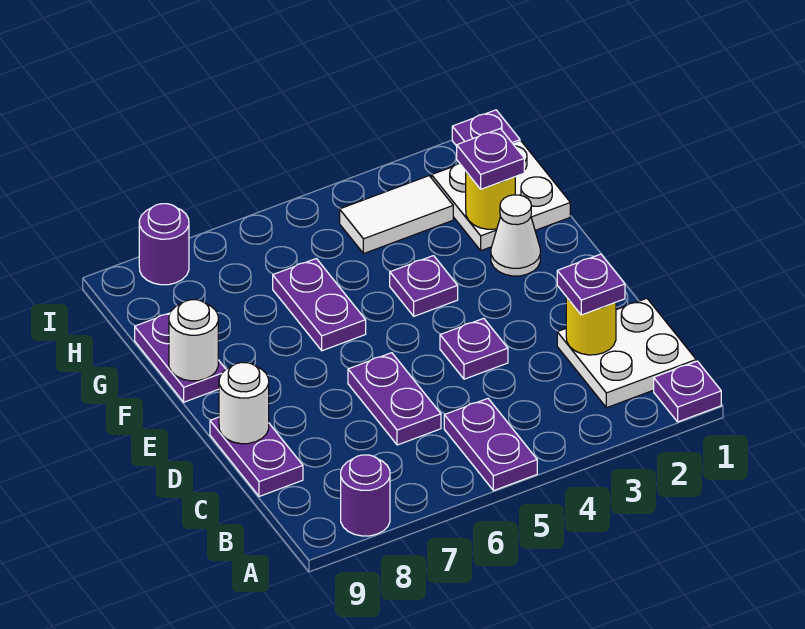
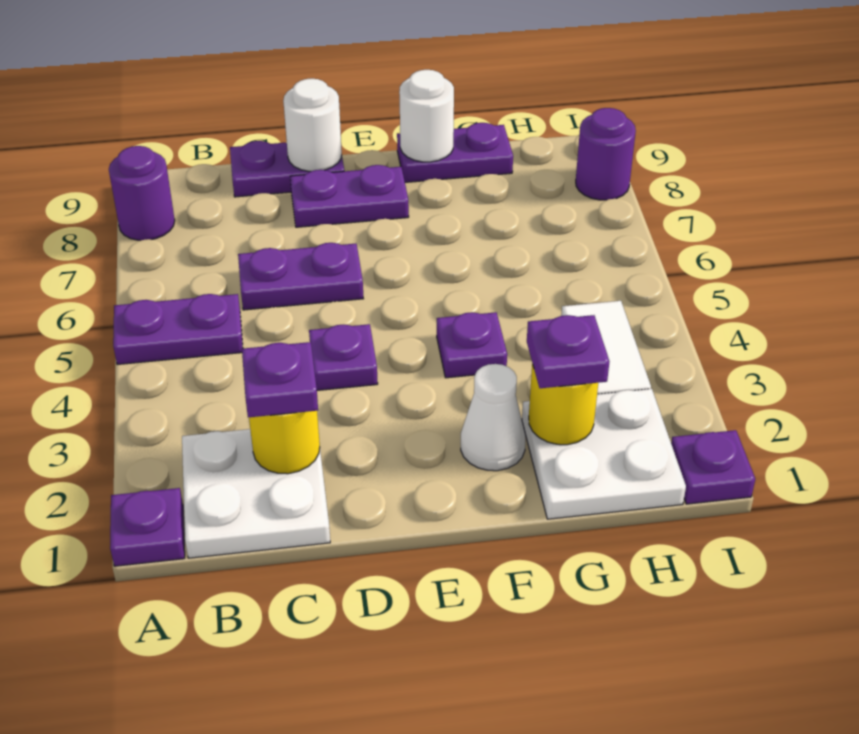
purple plate F6:G6 level 1 -> purple plate D8:E8 level 1

